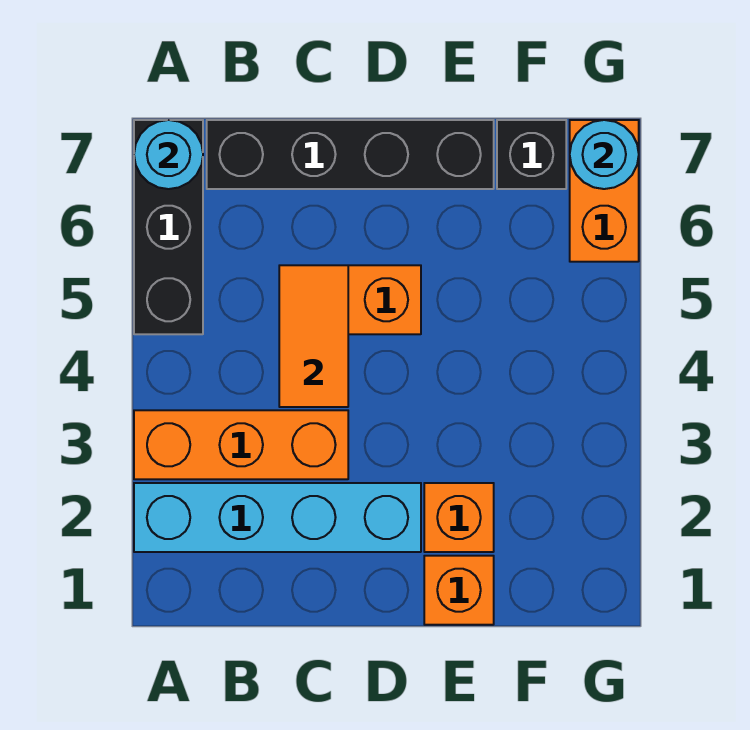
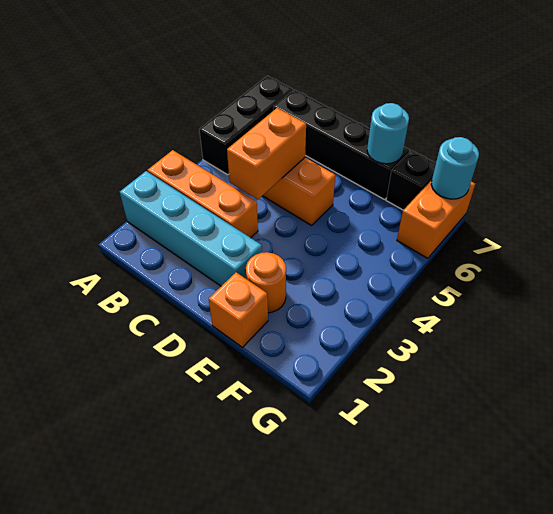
cyan round brick A7 level 2 -> cyan round brick E7 level 2
orange tile C4:C5 level 2 -> orange brick C4:C5 level 2
orange brick E2 level 1 -> orange round brick E2 level 1

